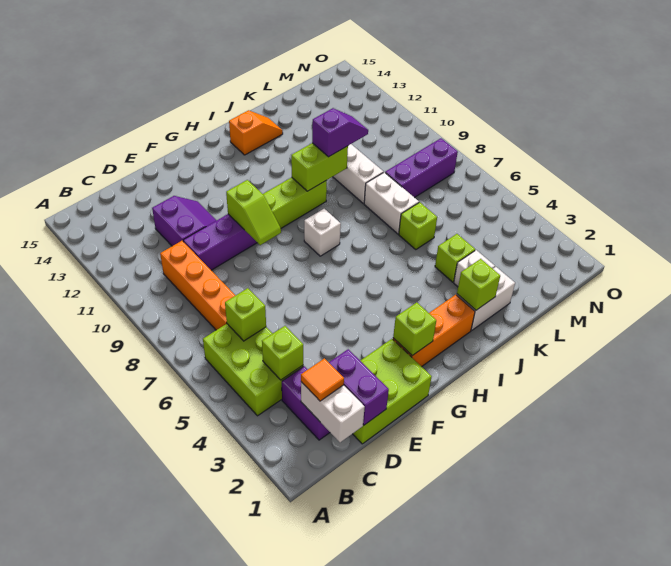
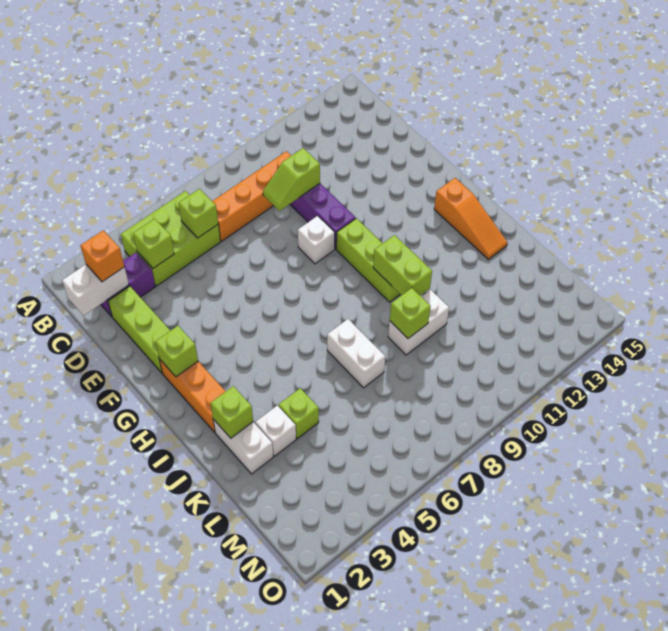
orange tile C2 level 3 -> orange brick C2 level 3
lime brick D1:F2 level 1 -> lime brick D2:F2 level 1
purple brick D1:D2 level 2 -> none
purple slope D11:E12 level 1 top D -> none
lime slope F9:F10 level 2 top 10 -> lime slope D9:D10 level 2 top 10
white brick H8 level 1 -> white brick F9 level 1
orange slope I14:J14 level 1 top I -> orange slope H14:J14 level 1 top H
purple slope J10:K10 level 3 top J -> none
lime brick K6 level 1 -> lime brick K9 level 2
white brick K7:K8 level 1 -> white brick J7:K7 level 1
purple brick L8:N8 level 1 -> none

